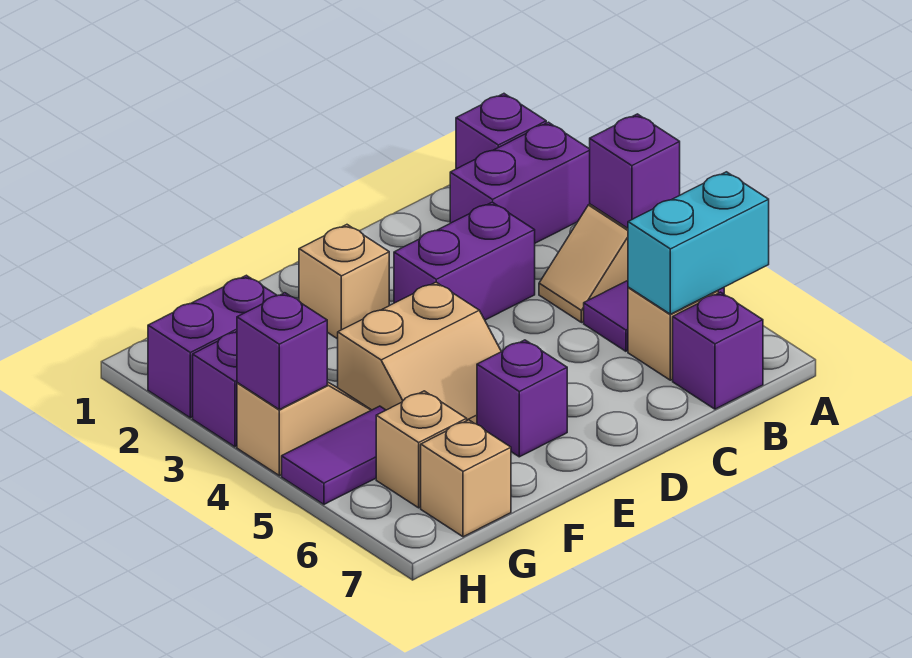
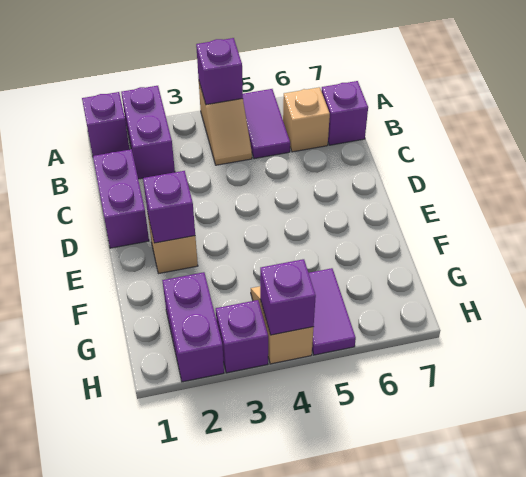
cyan brick A6:B6 level 2 -> none
purple brick C3:D3 level 1 -> purple brick C1:D1 level 1
tan slope E4:F5 level 1 top 4 -> none
purple brick E6 level 1 -> purple brick E2 level 2
tan brick G6 level 1 -> none
tan brick G7 level 1 -> none

